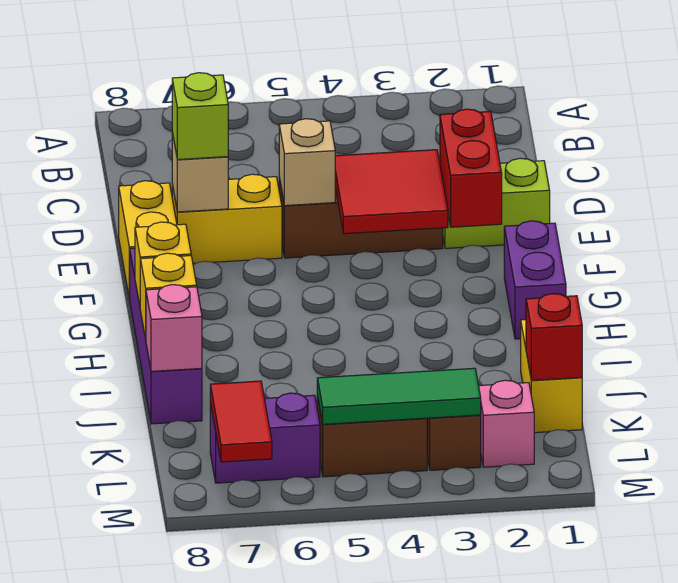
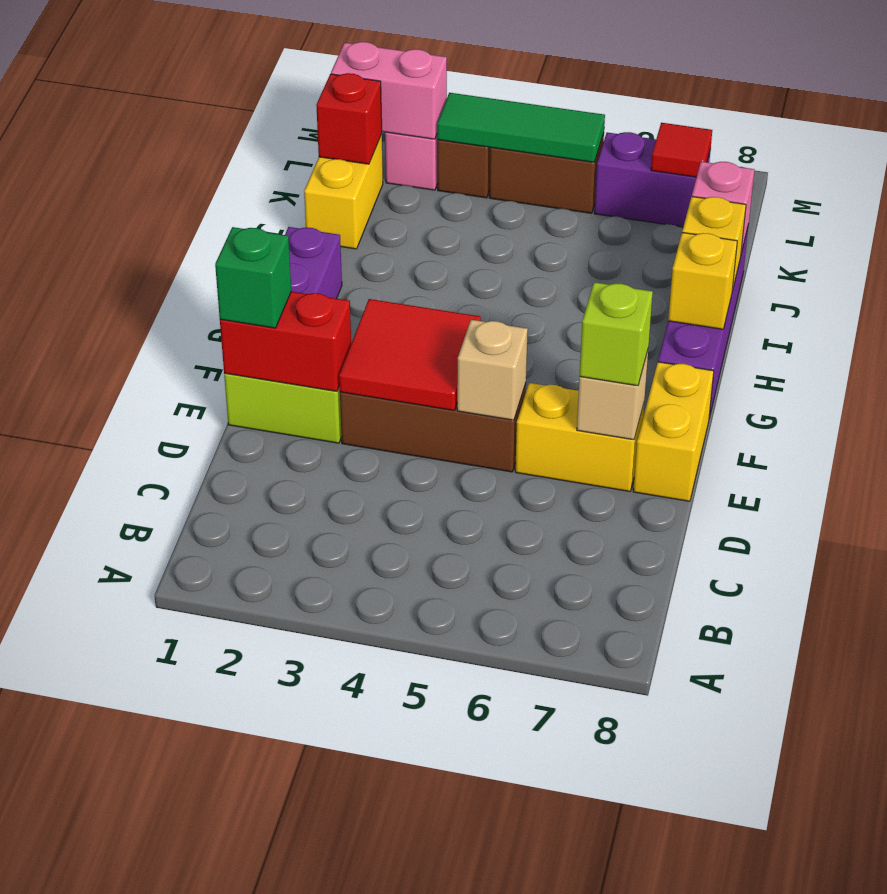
none -> green brick E1 level 3
red brick E2:F2 level 2 -> red brick E1:E2 level 2
none -> pink brick L1:L2 level 2
red tile L7:M7 level 2 -> red tile L7 level 2

